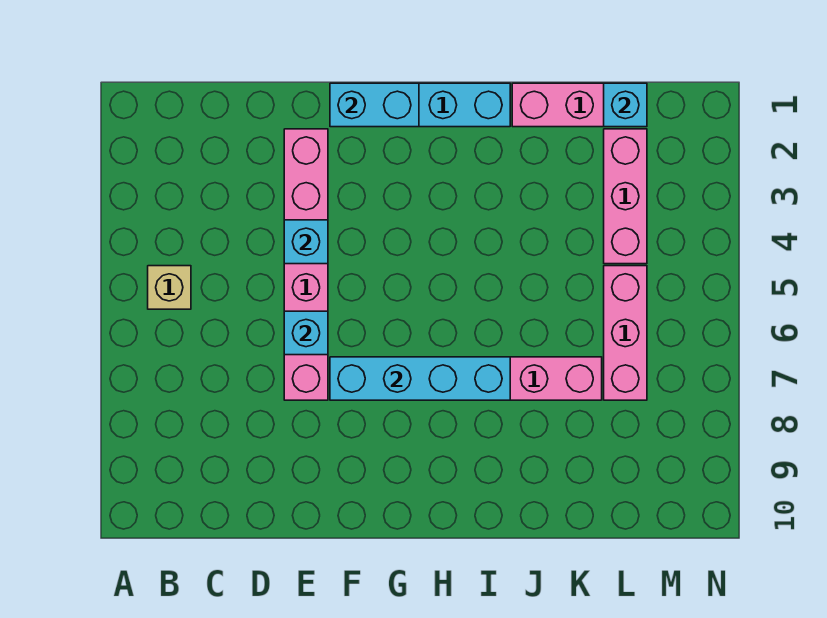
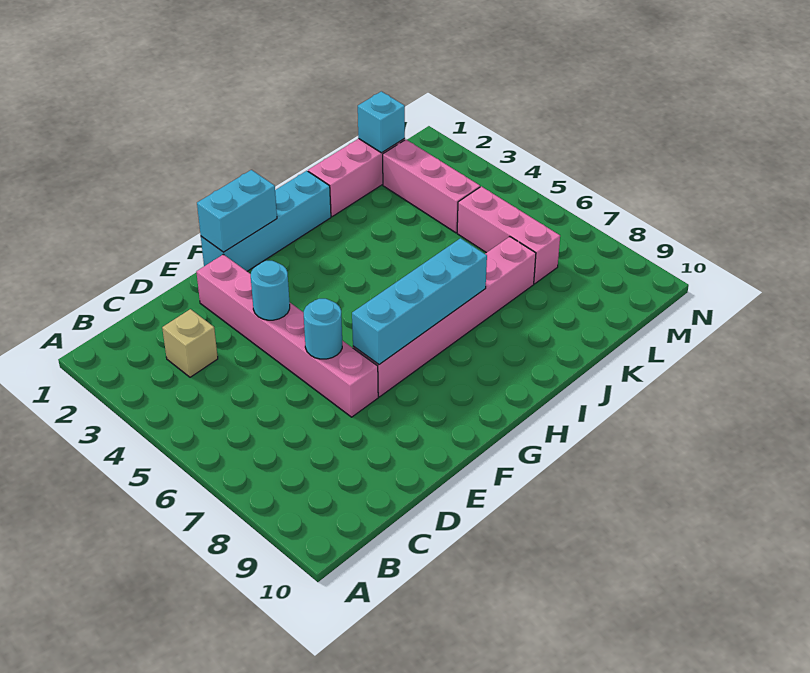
tan brick B5 level 1 -> tan brick C3 level 1
cyan brick E4 level 2 -> cyan round brick E4 level 2
cyan brick E6 level 2 -> cyan round brick E6 level 2

